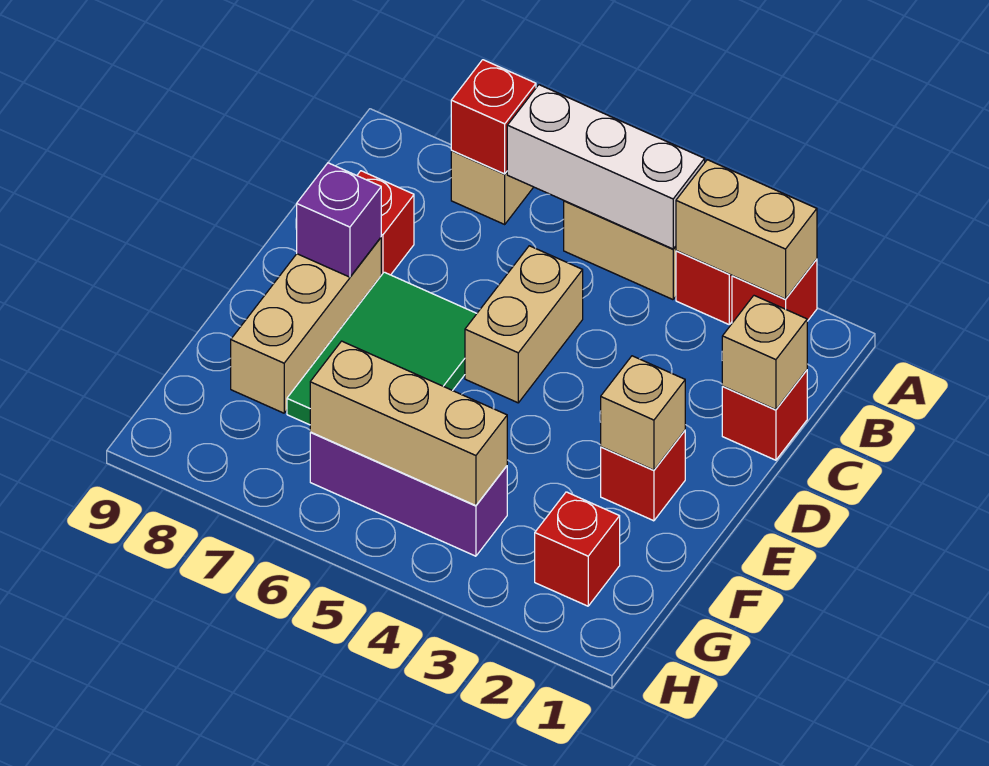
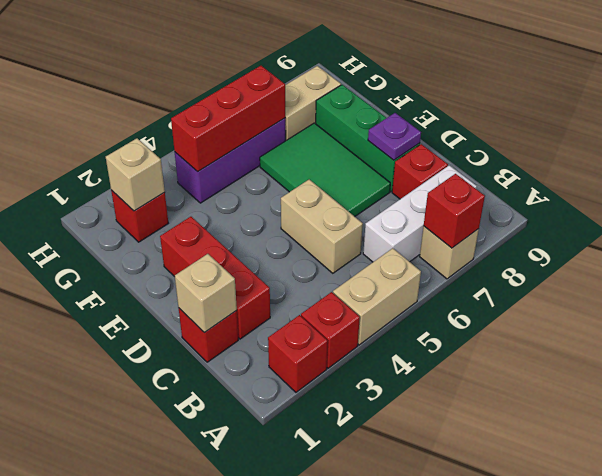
tan brick A2:A3 level 2 -> tan brick G7:G8 level 1
white brick A4:A6 level 2 -> white brick B6:B8 level 1
tan brick D8:F8 level 1 -> green brick D8:F8 level 1
purple brick D8 level 2 -> purple plate D8 level 2
red brick E2 level 1 -> red brick C2:E2 level 1
tan brick E2 level 2 -> tan brick G2 level 2
tan brick G4:G6 level 2 -> red brick G4:G6 level 2

